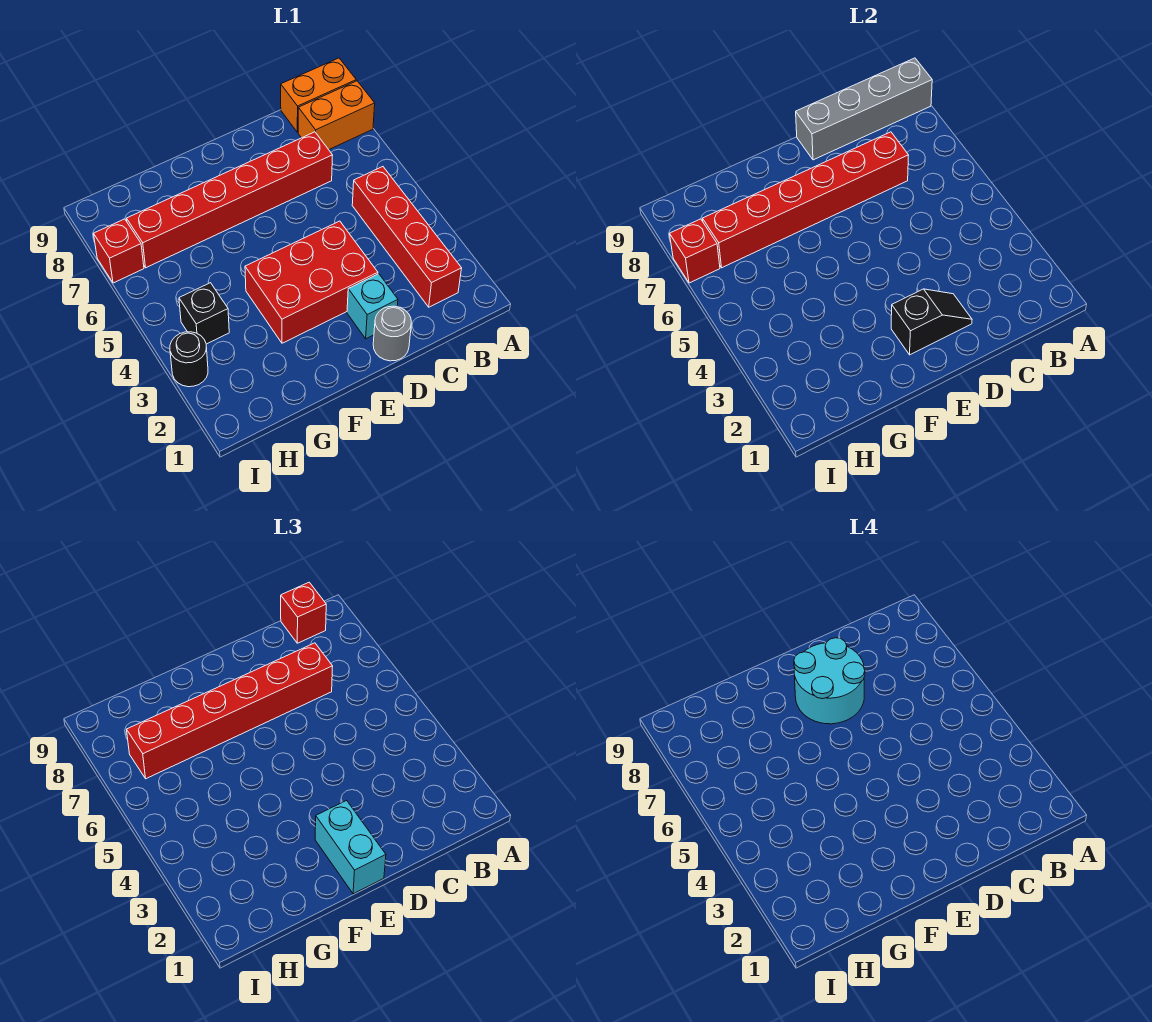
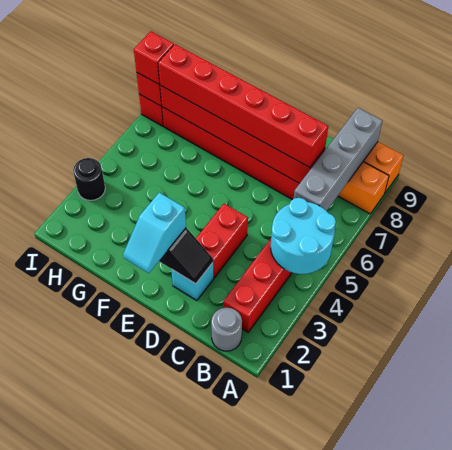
grey brick A9:D9 level 2 -> grey brick B6:B9 level 2
red brick B9 level 3 -> red brick I7 level 3
grey round brick D1 level 1 -> grey round brick B1 level 1
red brick D3:F4 level 1 -> red brick D3:D4 level 1
cyan round brick D7:E8 level 4 -> cyan round brick A4:B5 level 2
cyan brick E1:E2 level 3 -> cyan slope E1:E2 level 3 top 2
black brick H4 level 1 -> none

